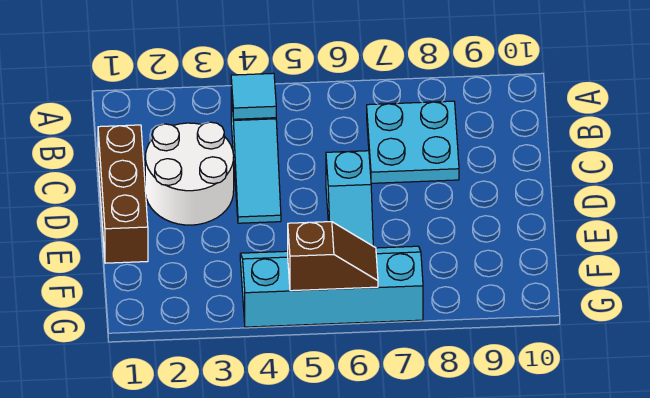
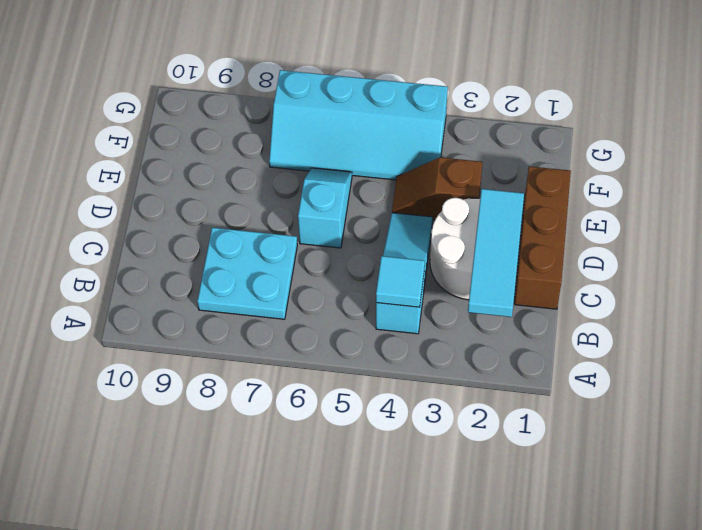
none -> cyan tile B2:D2 level 2
brown slope G5:G6 level 2 top 5 -> brown slope E3:E4 level 1 top 3

